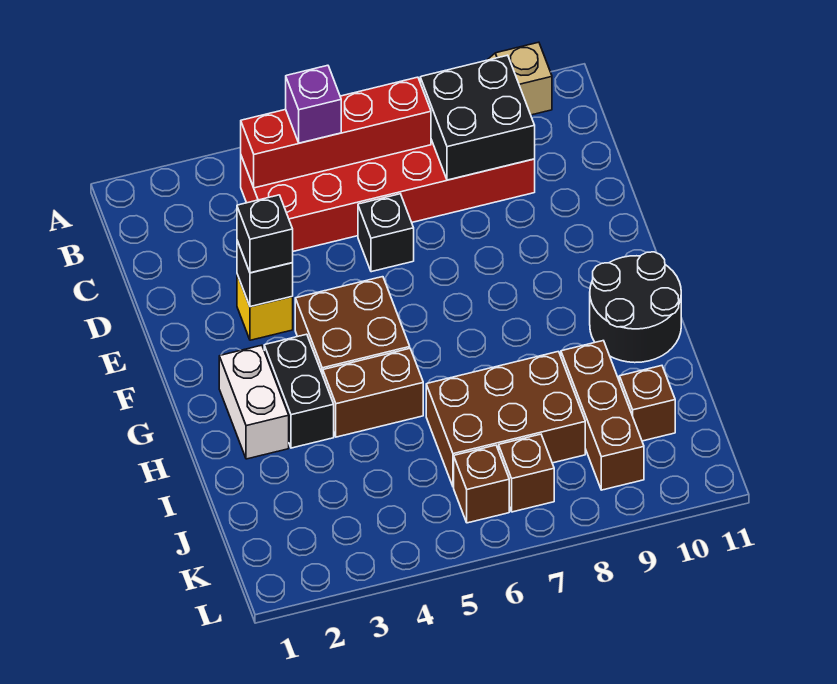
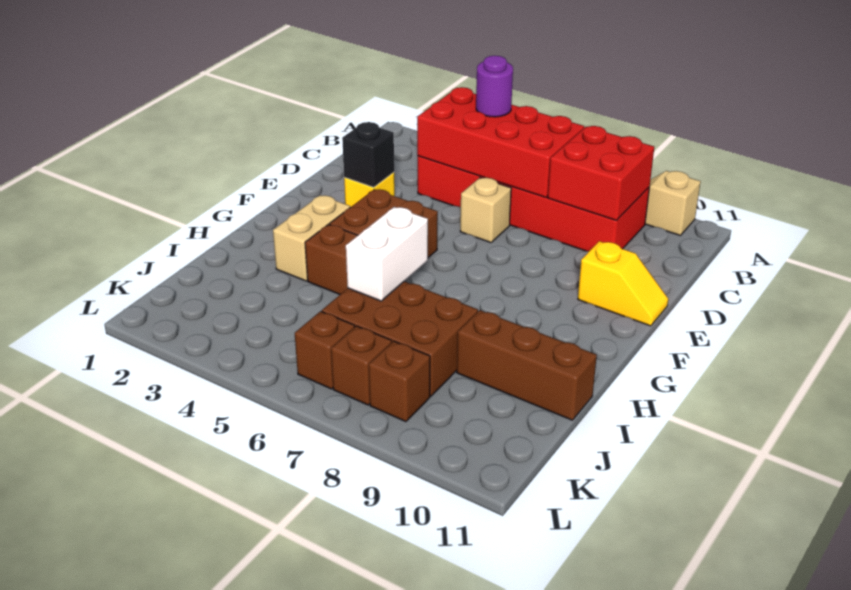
red brick B4:B7 level 2 -> red brick B4:C7 level 2
purple brick B5 level 3 -> purple round brick B5 level 3
black brick B8:C9 level 2 -> red brick B8:C9 level 2
black brick D6 level 1 -> tan brick D6 level 1
black brick E3 level 3 -> none
none -> yellow slope E10:E11 level 1 top 10
white brick G2:H2 level 1 -> white brick H6:I6 level 2
black brick G3:H3 level 1 -> tan brick G3:H3 level 1
black round brick G10:H11 level 1 -> none
brown brick I9:K9 level 1 -> brown brick I9:I11 level 1
brown brick J10 level 1 -> brown brick K8 level 1

